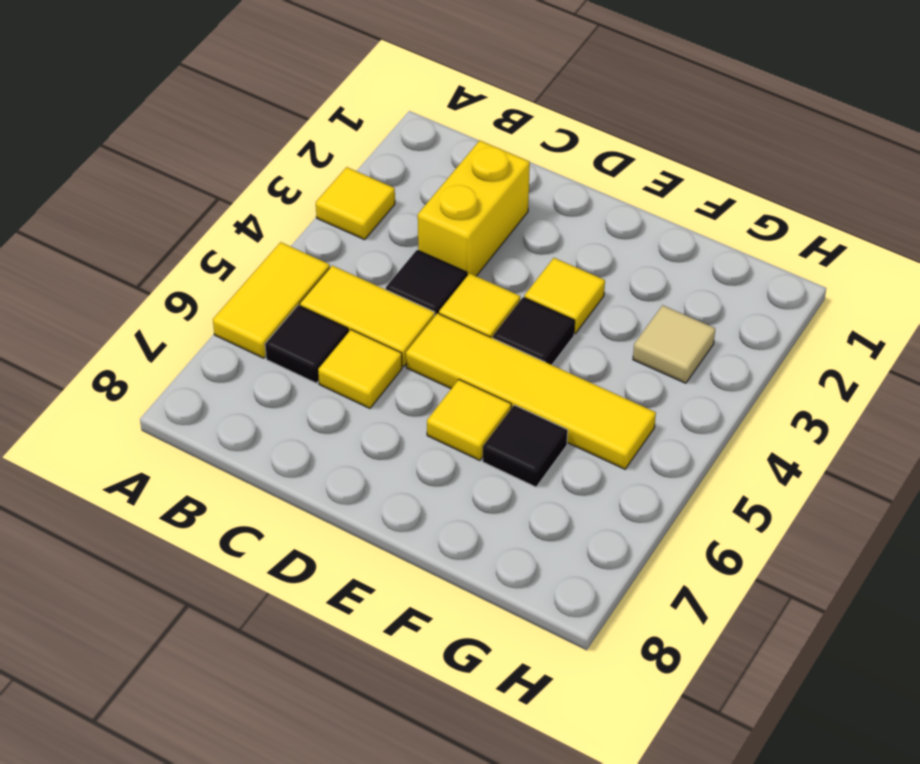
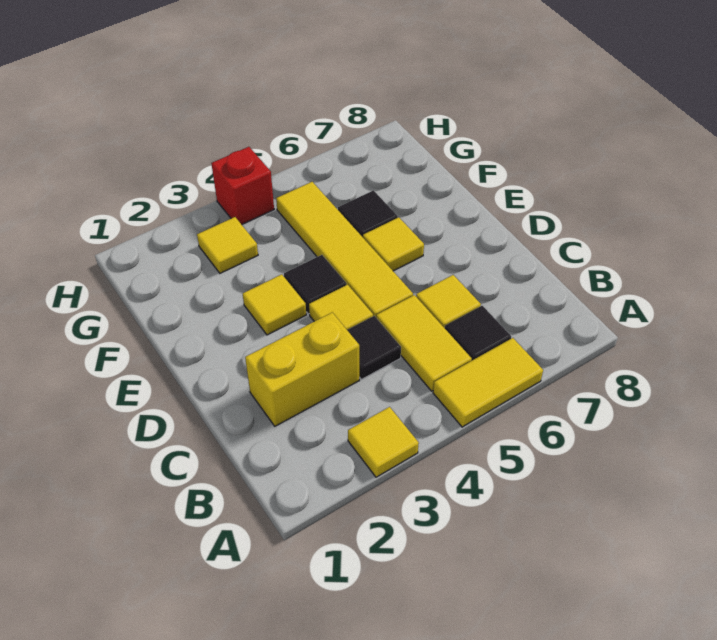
tan tile G3 level 1 -> yellow tile G3 level 1
none -> red brick H4 level 1

